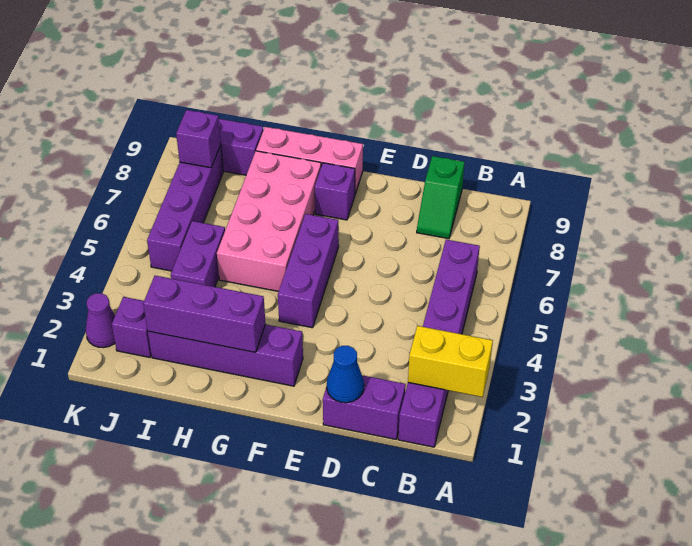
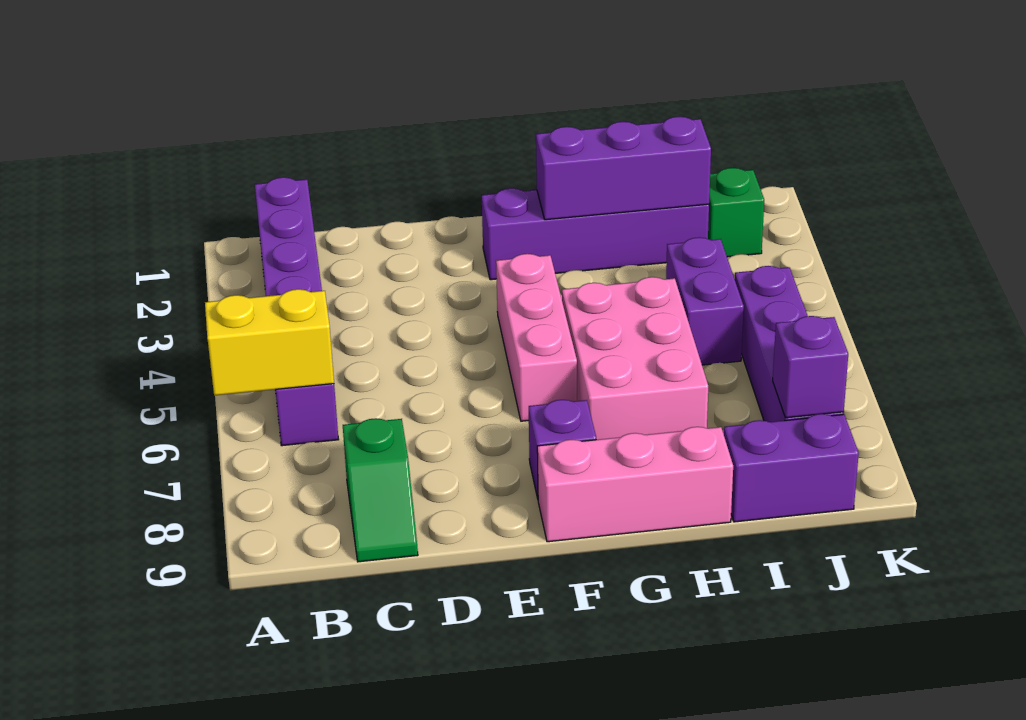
yellow brick A2:B2 level 2 -> yellow brick A6:B6 level 2
purple brick C1:D1 level 1 -> none
green slope C8:C9 level 1 top 9 -> green slope C8:C9 level 1 top 8
blue cone D1 level 2 -> none
purple brick F4:F6 level 1 -> pink brick F4:F6 level 1
pink brick G5:H8 level 1 -> pink brick G5:H7 level 1
purple brick J2 level 1 -> green brick J2 level 1
purple cone K2 level 1 -> none

